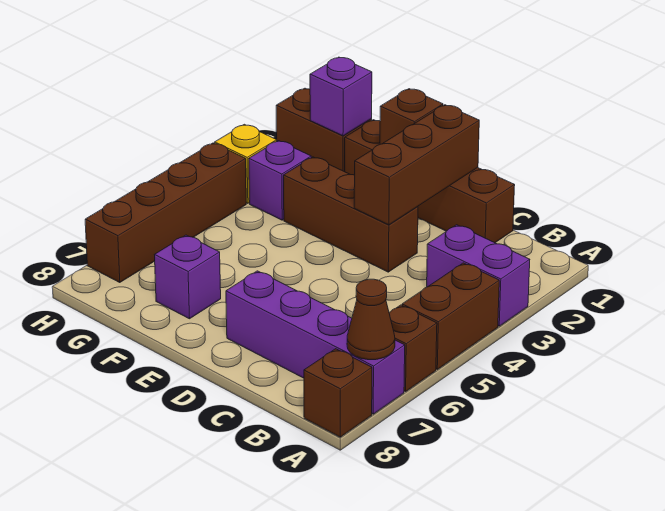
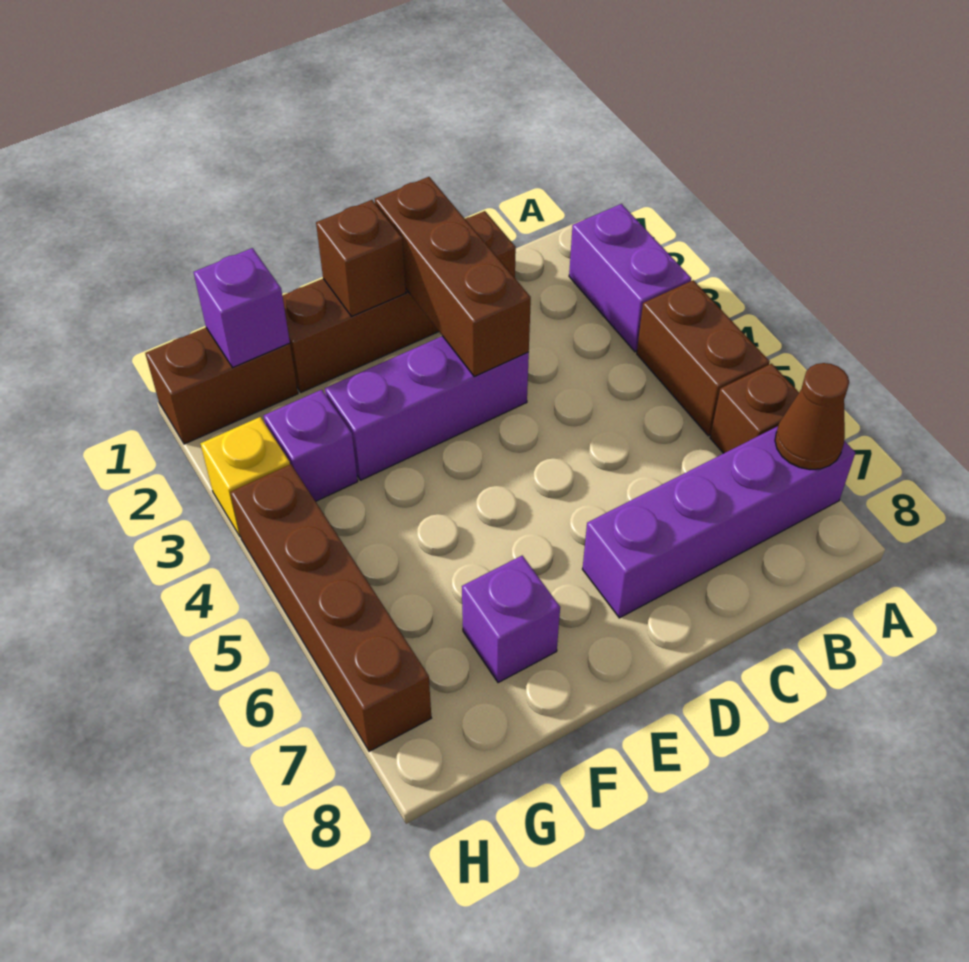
purple brick A3:B3 level 1 -> purple brick A2:A3 level 1
brown brick A8 level 1 -> none
brown brick D3:F3 level 1 -> purple brick D3:F3 level 1

